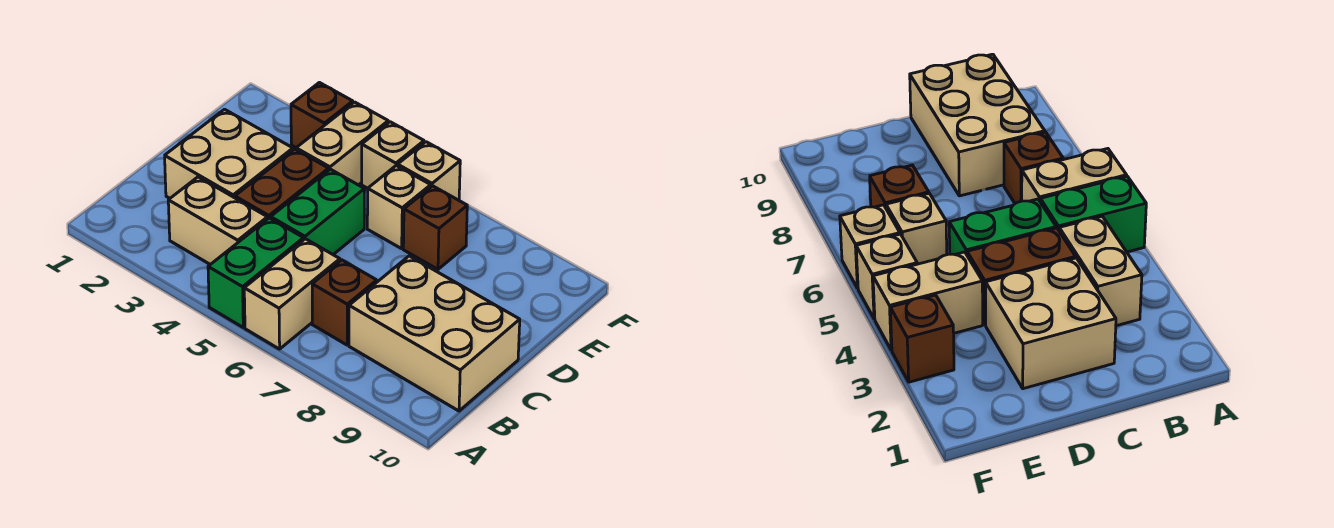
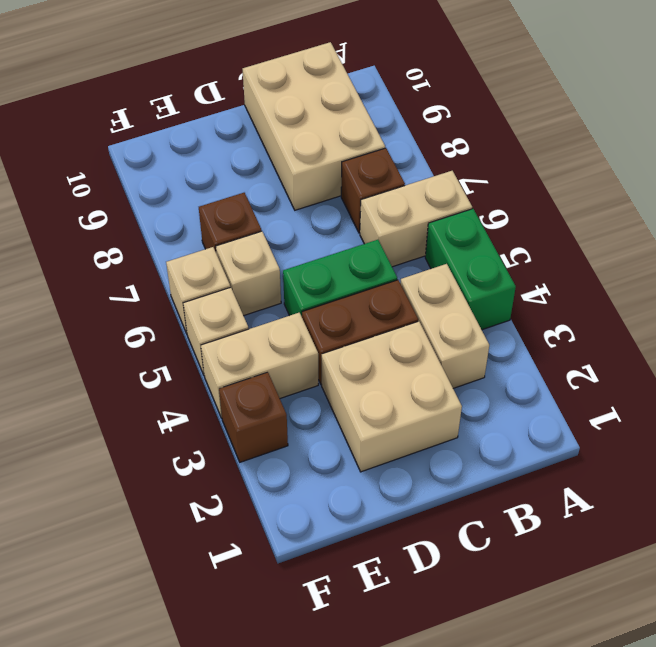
green brick A5:B5 level 1 -> green brick A4:A5 level 1

